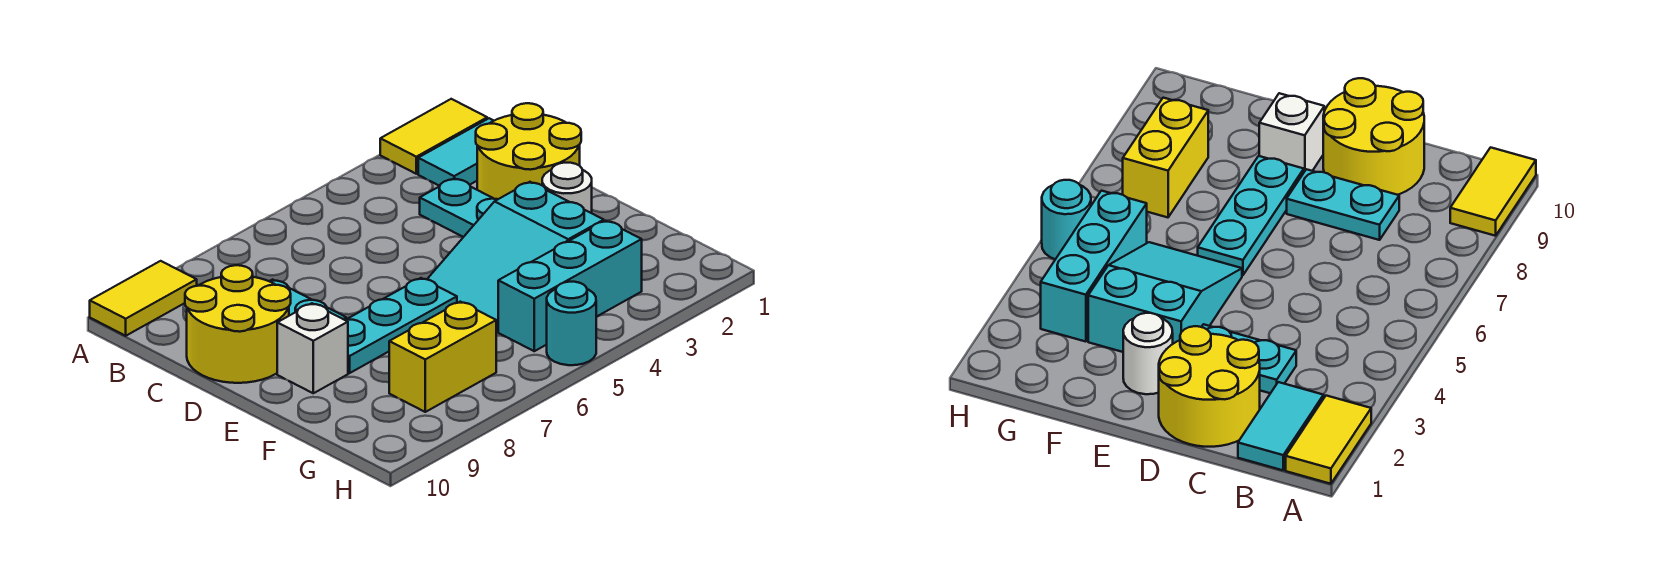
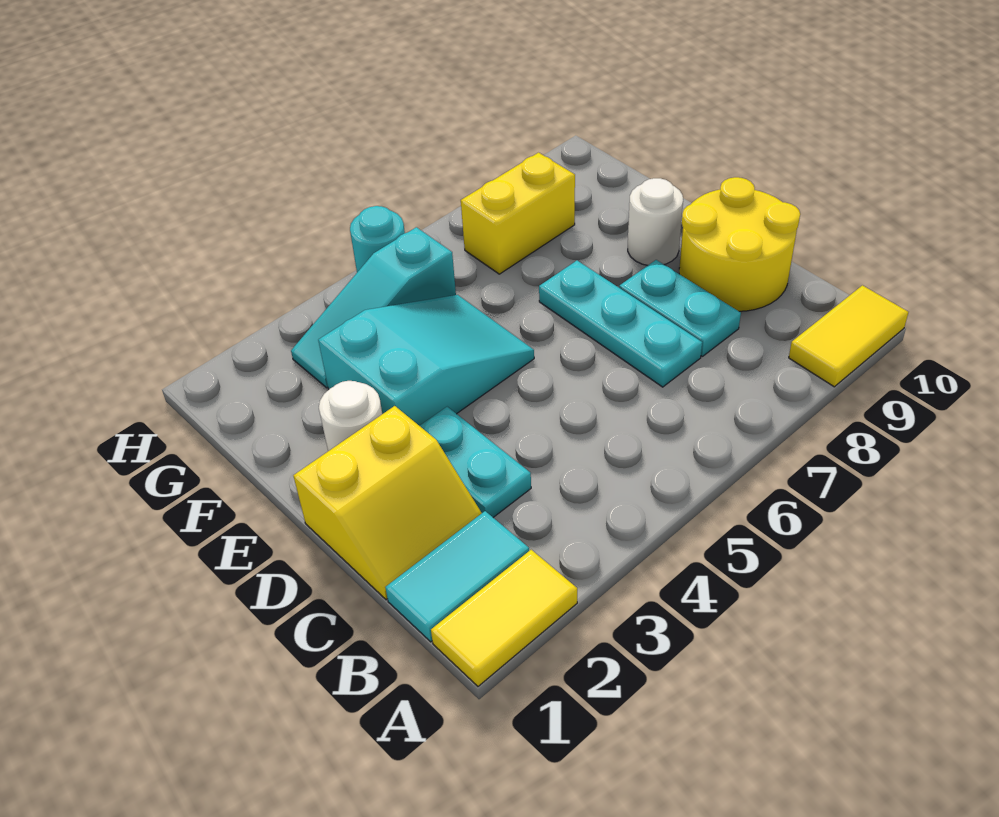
yellow round brick C1:D2 level 1 -> yellow slope C1:D2 level 1 top D
cyan plate E6:E8 level 1 -> cyan plate C7:E7 level 1
white brick E9 level 1 -> white round brick E9 level 1
cyan brick G3:G5 level 1 -> cyan slope G3:G5 level 1 top 5

